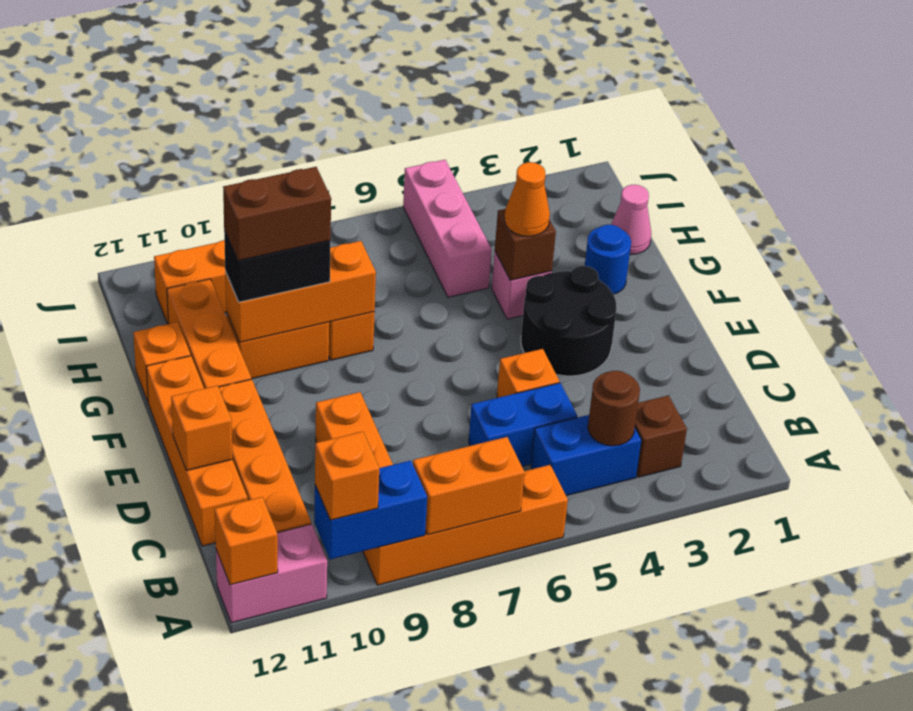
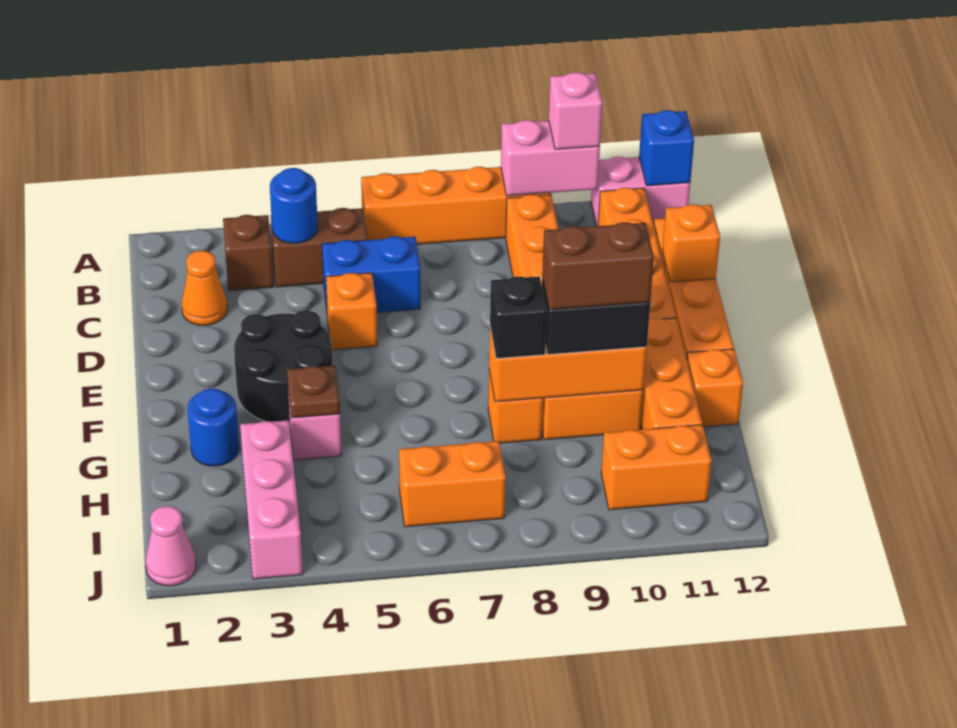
orange brick A7:A8 level 2 -> orange brick I6:I7 level 1
blue brick A9:A10 level 2 -> pink brick A9:A10 level 2
orange brick A10 level 3 -> pink brick A10 level 3
orange brick A12 level 2 -> blue brick A12 level 2
blue brick B4:B5 level 1 -> brown brick B4:B5 level 1
brown round brick B4 level 2 -> blue round brick B4 level 2
brown brick G4 level 2 -> brown plate G4 level 2
orange cone G4 level 3 -> orange cone C2 level 1
none -> black brick G8 level 3
pink cone H1 level 1 -> pink cone J1 level 1
pink brick H5:J5 level 1 -> pink brick H3:J3 level 1

